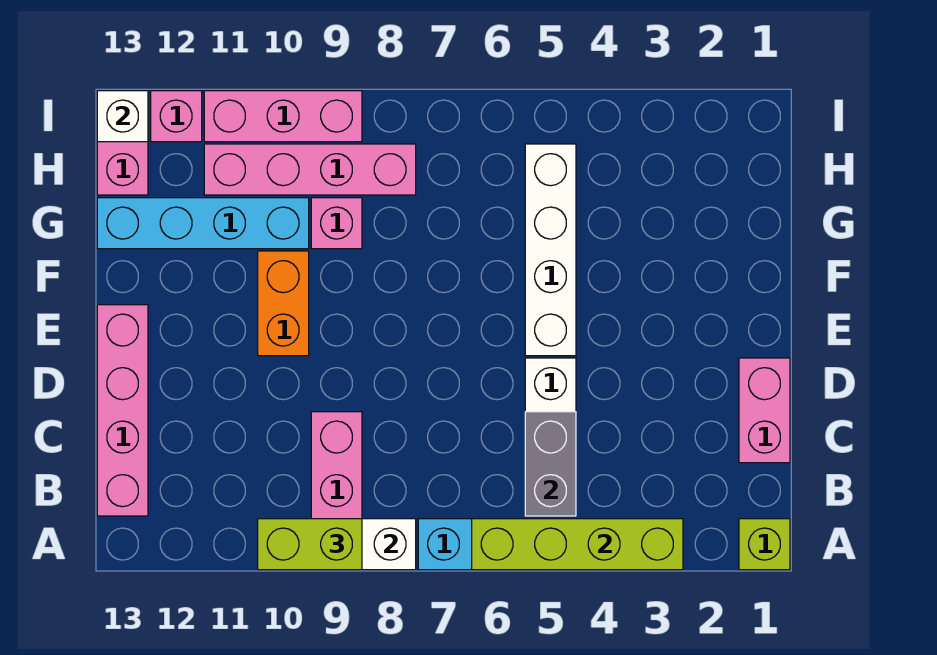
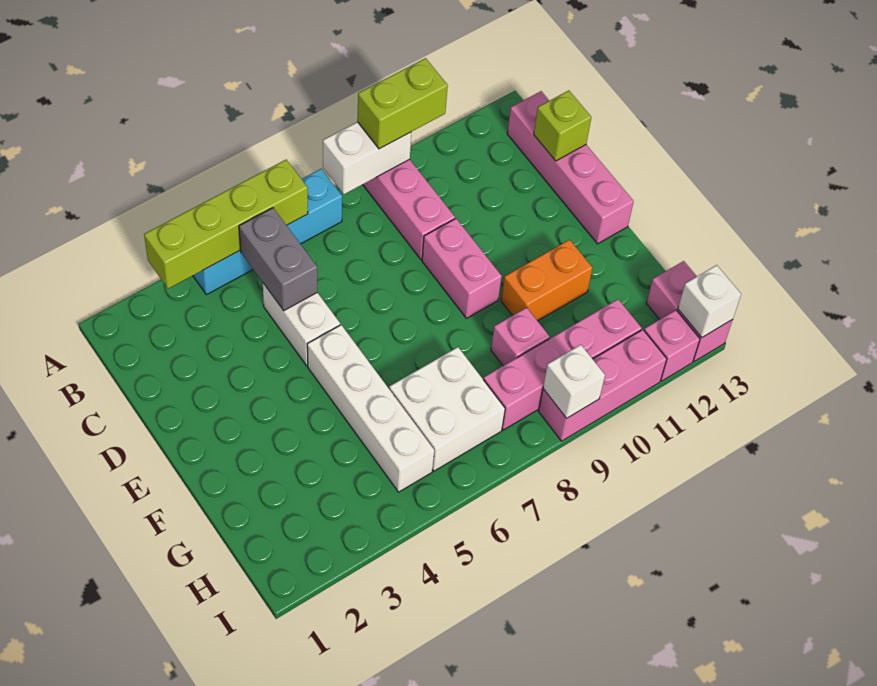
lime brick A1 level 1 -> lime brick C13 level 2
pink brick C1:D1 level 1 -> pink brick D9:E9 level 1
orange brick E10:F10 level 1 -> orange brick F10:F11 level 1
none -> white brick G6:H7 level 1
cyan brick G10:G13 level 1 -> none
none -> white brick I9 level 2

